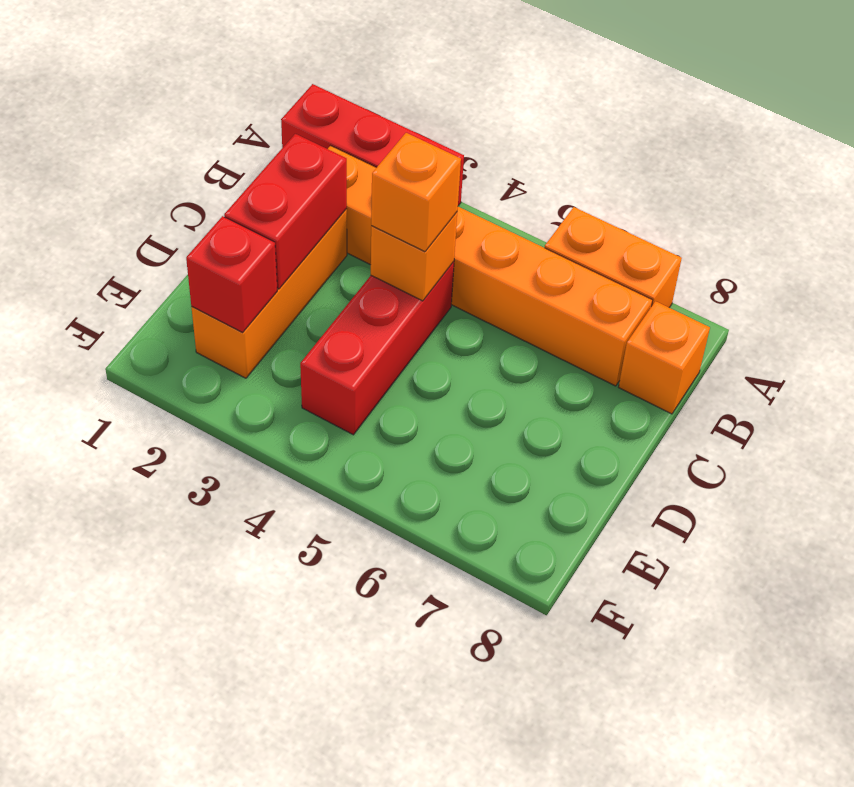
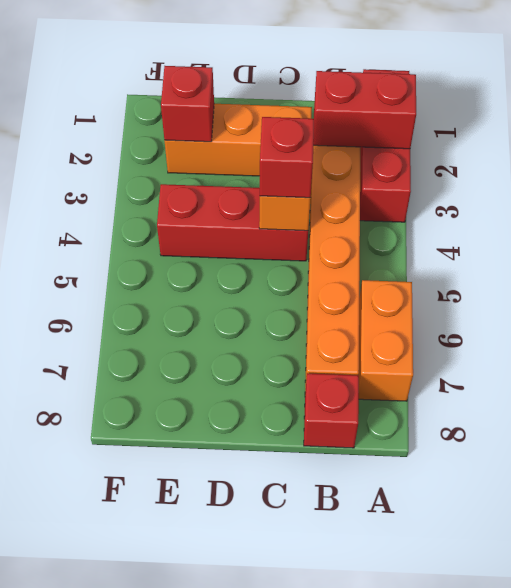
orange brick B8 level 1 -> red brick B8 level 1
red brick C2:D2 level 2 -> red brick A2:B2 level 2
orange brick C4 level 3 -> red brick C4 level 3

